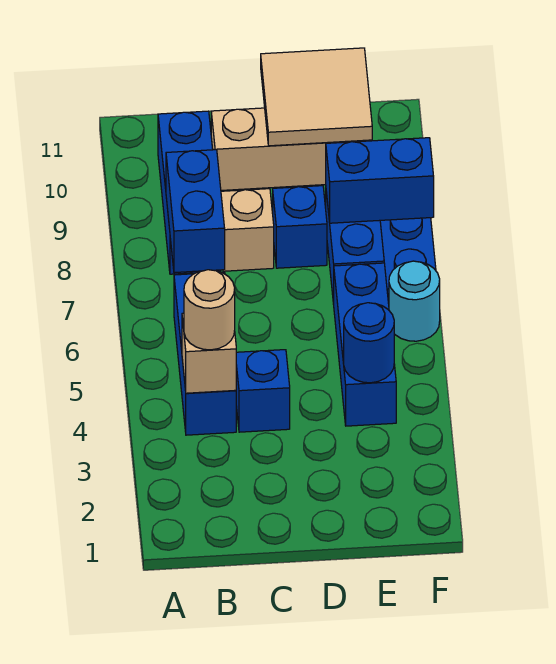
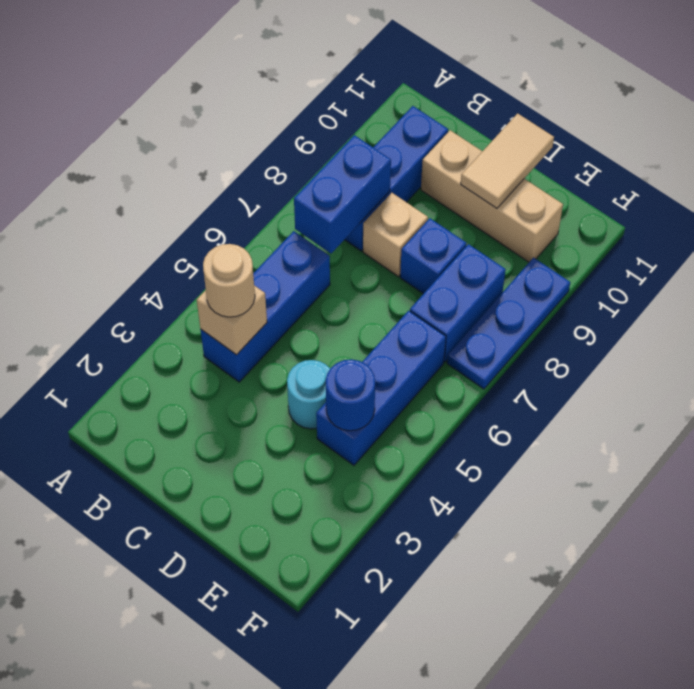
blue brick C4 level 1 -> none
tan tile D10:E11 level 2 -> tan tile D10:D11 level 2
blue brick E8:F8 level 2 -> none
cyan round brick F6 level 1 -> cyan round brick D4 level 1

